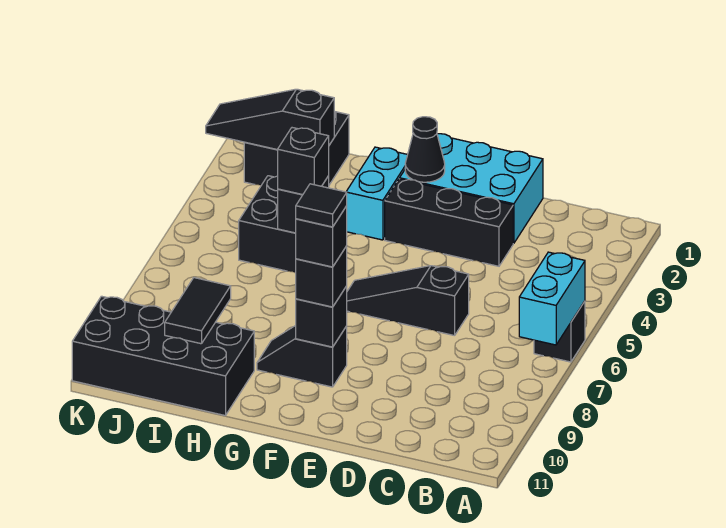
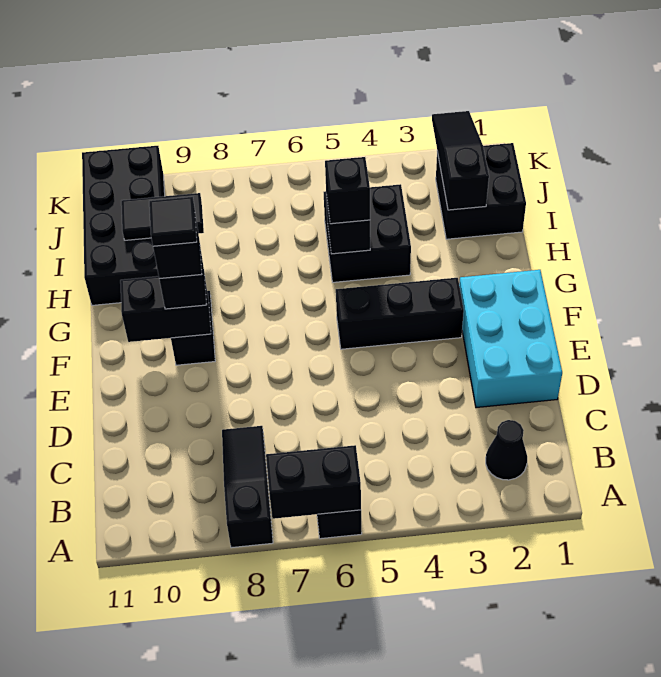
cyan brick A6:A7 level 2 -> black brick A6:A7 level 2
black brick D3:F3 level 1 -> black brick F3:F5 level 1
black slope D6:F6 level 1 top D -> black slope A8:C8 level 1 top A
black cone F2 level 2 -> black cone B2 level 1
black brick F9 level 2 -> black brick F9:F10 level 2
cyan brick G2:G3 level 1 -> none

